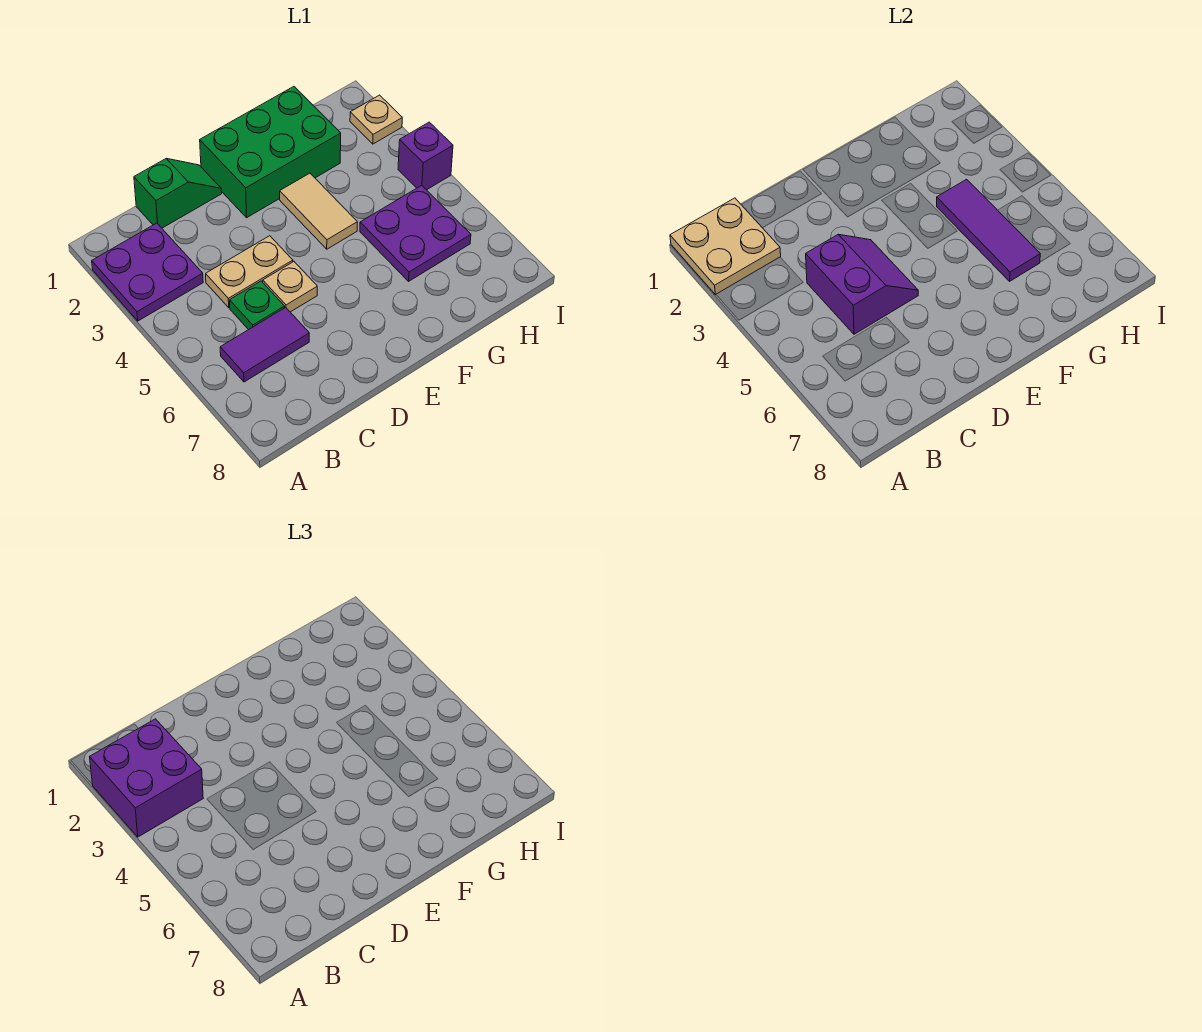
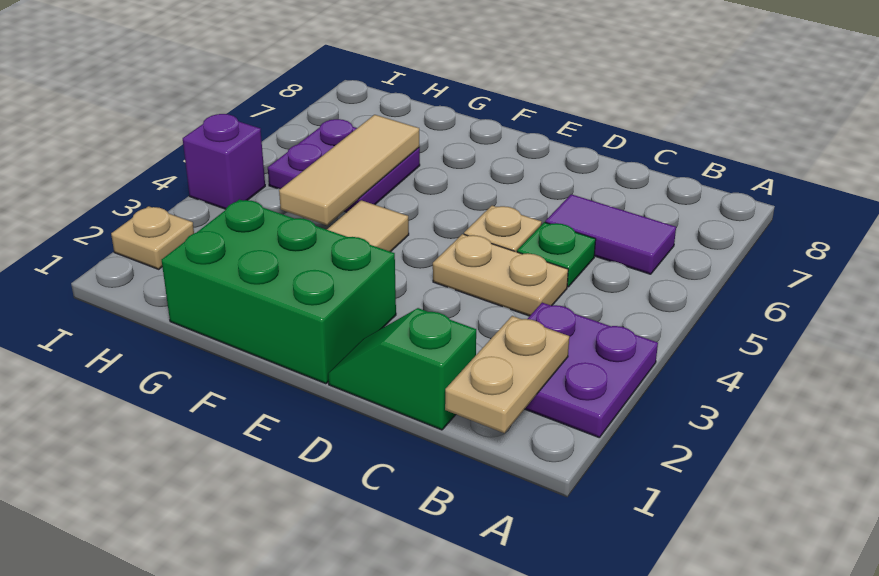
tan plate A1:B2 level 2 -> tan plate B1:B2 level 2
purple brick A2:B3 level 3 -> none
purple slope C4:D5 level 2 top C -> none
purple tile G4:G6 level 2 -> tan tile G4:G6 level 2

